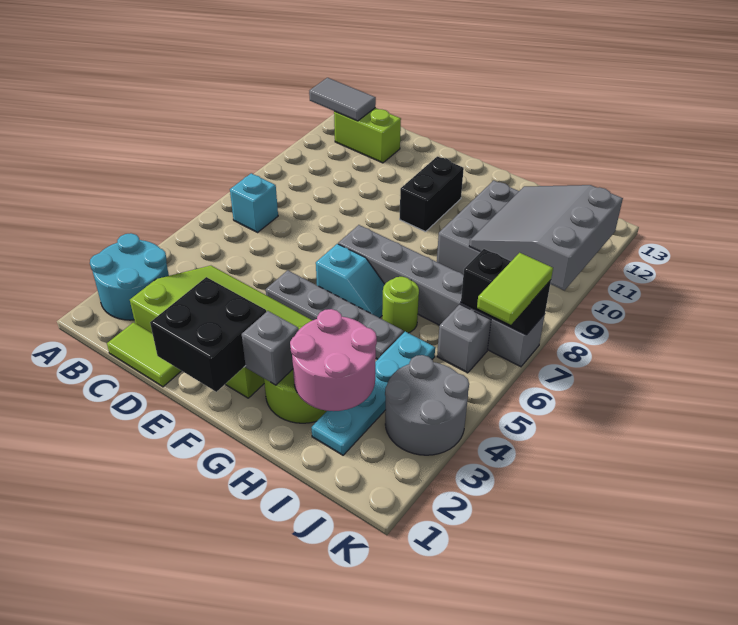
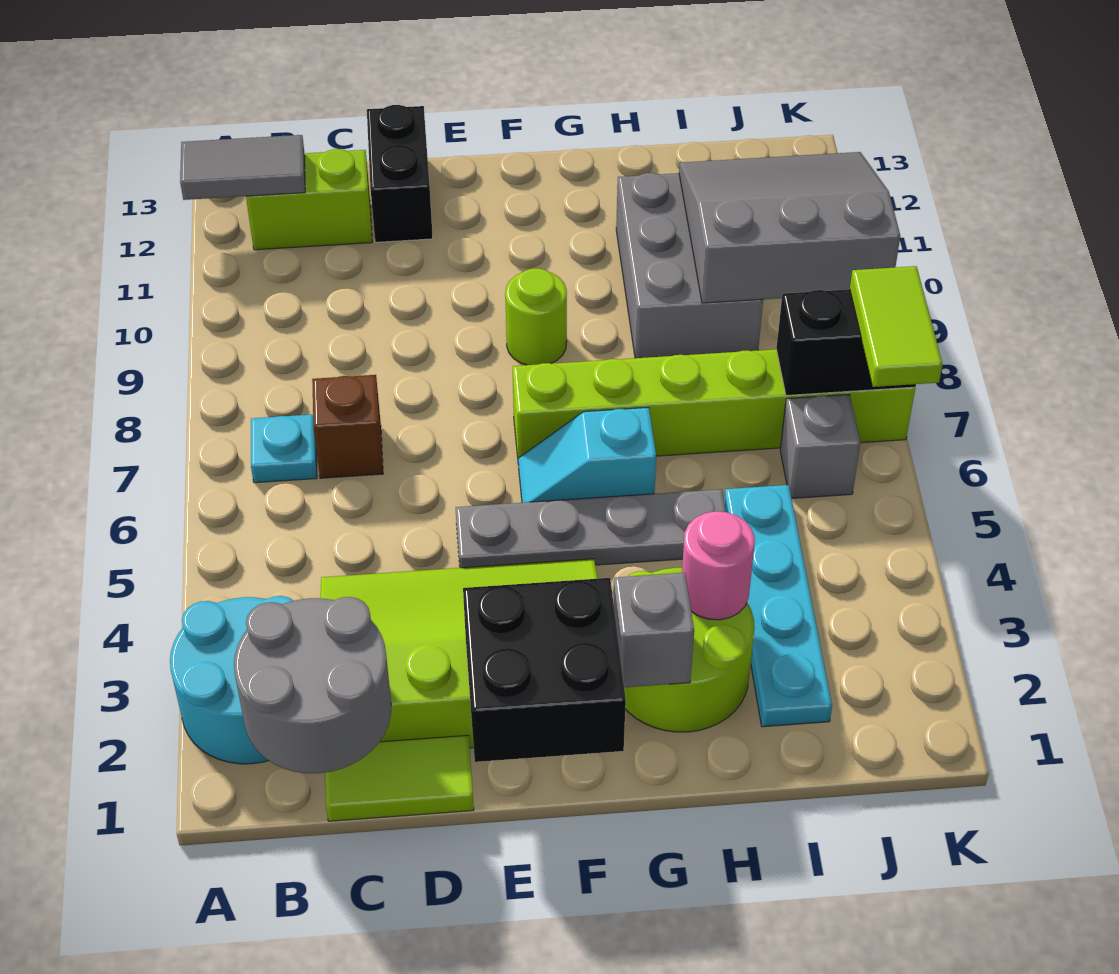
cyan brick B7 level 1 -> cyan plate B7 level 1
none -> brown brick C7 level 1
cyan slope F6:G6 level 1 top F -> cyan slope F6:G6 level 1 top G
grey brick F7:K7 level 1 -> lime brick F7:K7 level 1
black brick F10:F11 level 1 -> black brick D12:D13 level 1
pink round brick H2:I3 level 2 -> pink round brick H3 level 2
lime round brick H6 level 1 -> lime round brick F9 level 1
grey slope I9:K11 level 2 top K -> grey slope I9:K11 level 2 top 9
grey round brick J3:K4 level 1 -> grey round brick B1:C2 level 2

